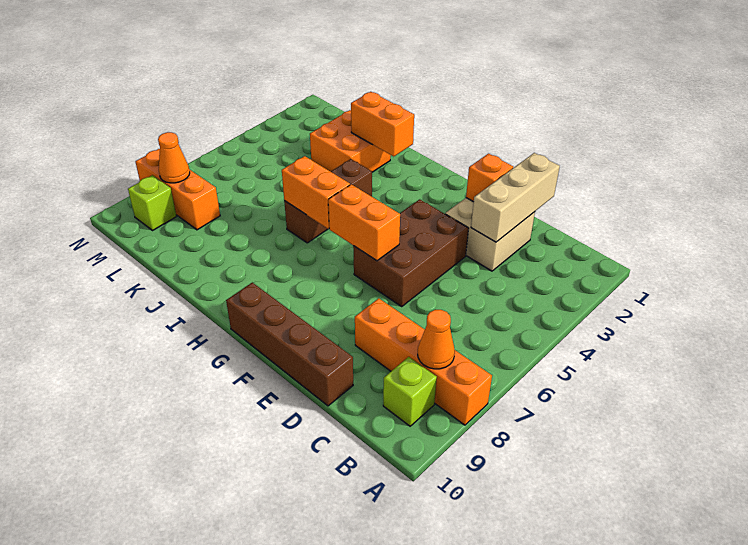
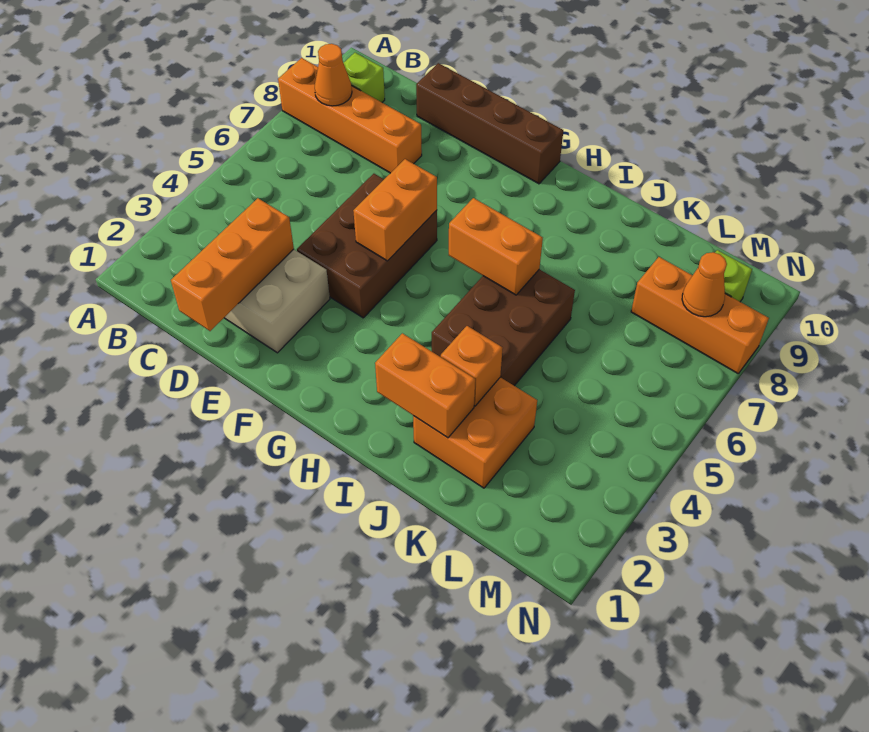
tan brick D1:D3 level 2 -> orange brick D1:D3 level 2
orange brick E2 level 2 -> orange brick J3 level 2
orange brick F6:G6 level 2 -> orange brick F5:F6 level 2
brown brick I4:I6 level 1 -> brown brick I4:J6 level 1

